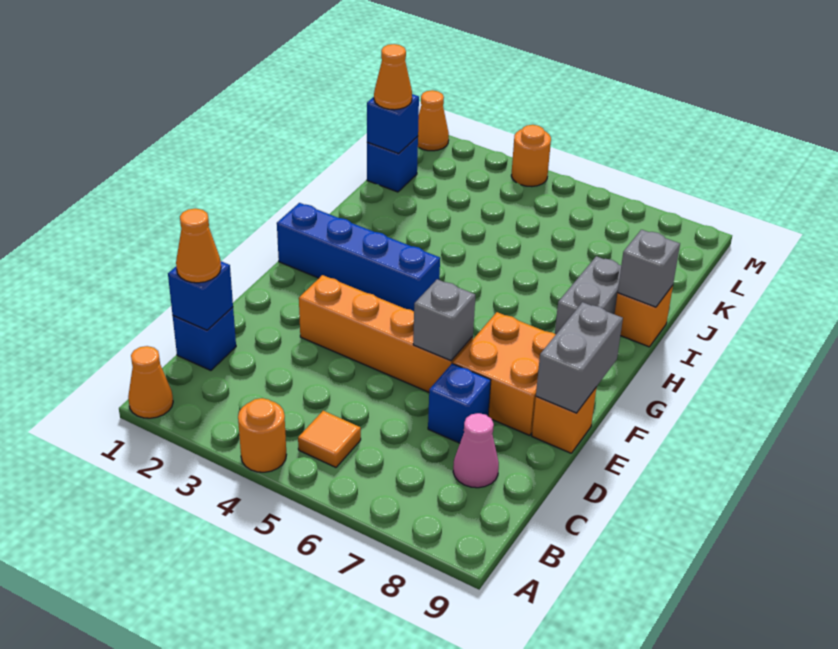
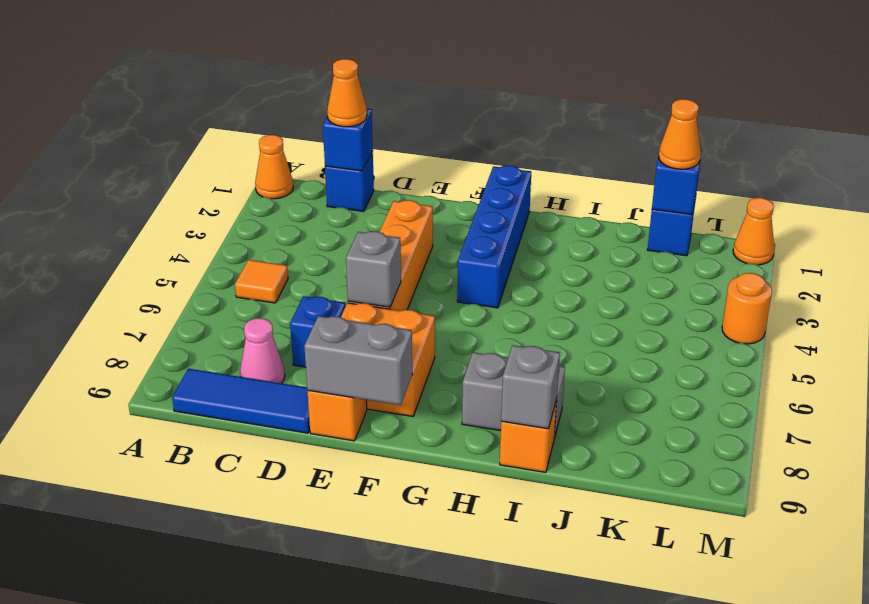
orange round brick A4 level 1 -> none
none -> blue tile B9:D9 level 1

